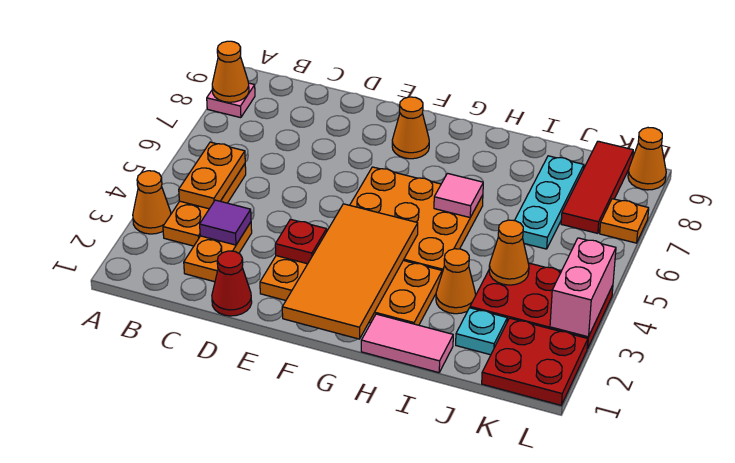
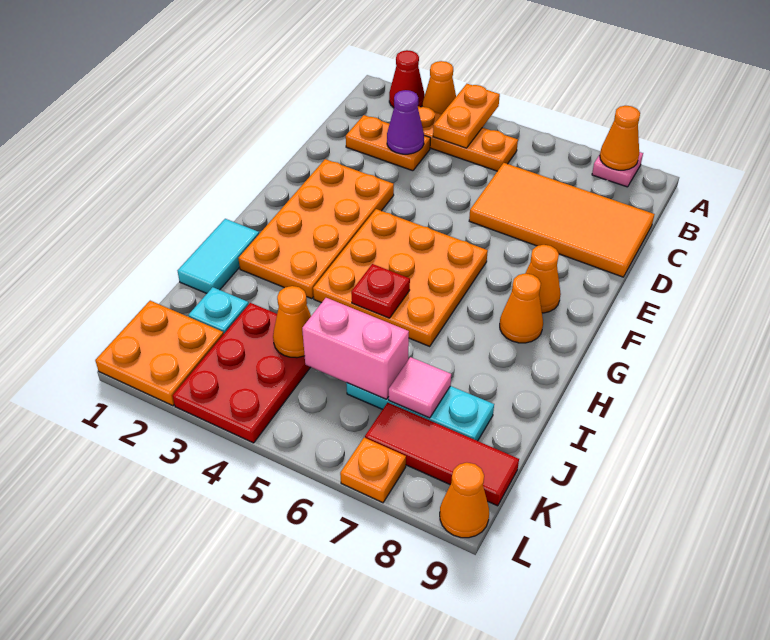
orange plate B4:B5 level 2 -> orange plate A4:B4 level 2
purple tile C3 level 2 -> purple cone C3 level 2
red cone D1 level 1 -> red cone A2 level 1
red plate E3 level 2 -> red plate H5 level 2
orange tile F1:G4 level 2 -> orange tile C6:D9 level 1
pink tile H1:I1 level 1 -> cyan tile H1:I1 level 1
pink tile H6 level 2 -> pink tile J7 level 2
orange cone I3 level 1 -> orange cone G8 level 1
red plate K1:L2 level 1 -> orange plate K1:L2 level 1
pink brick L3:L4 level 2 -> pink brick J5:J6 level 2

